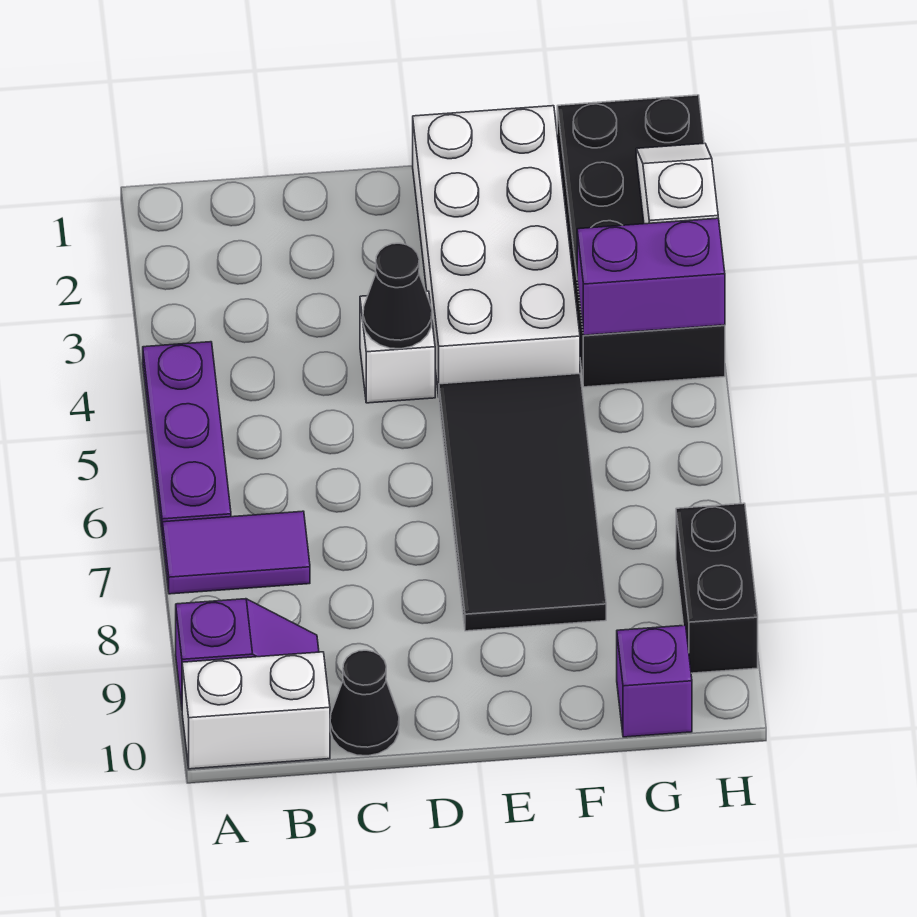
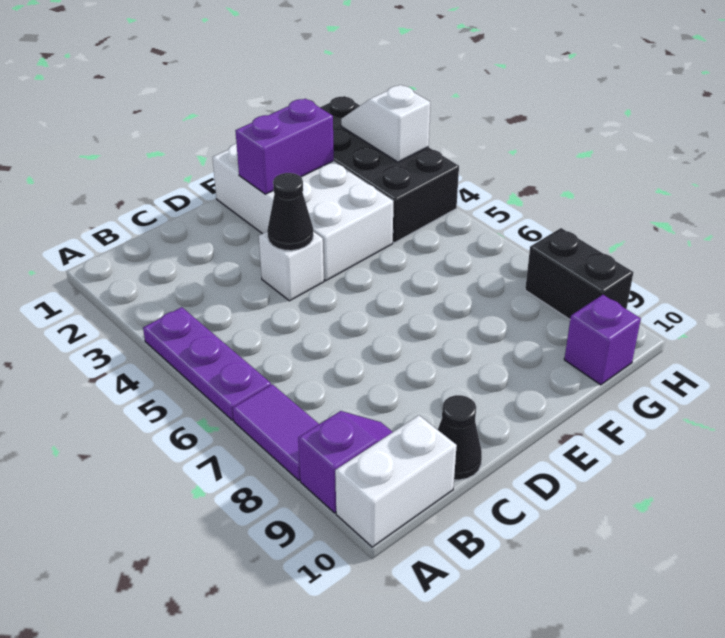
purple tile A7:B7 level 1 -> purple tile A7:A8 level 1
black tile E5:F8 level 1 -> none
purple brick G4:H4 level 2 -> purple brick E2:F2 level 2

